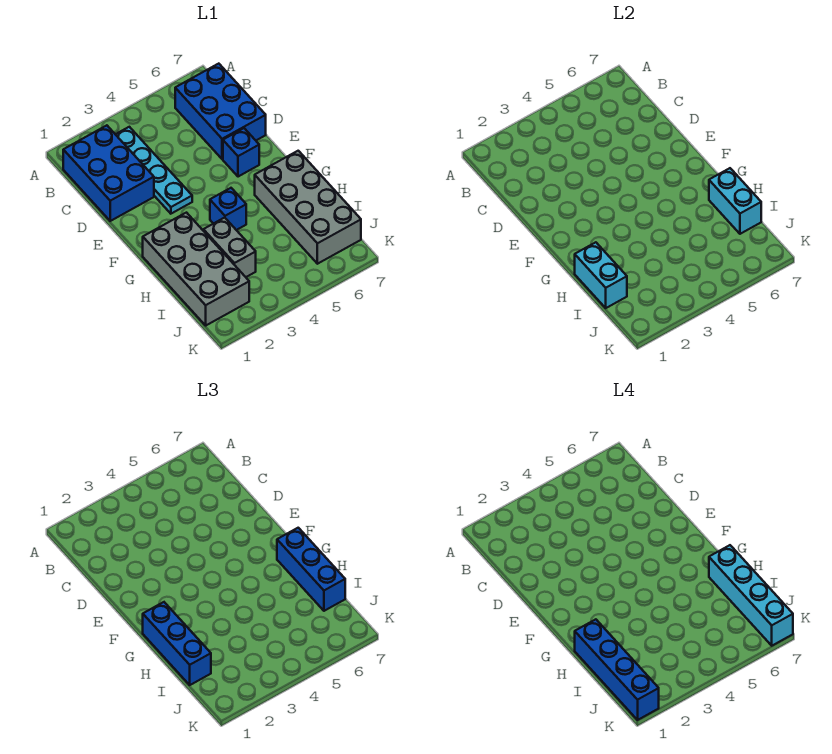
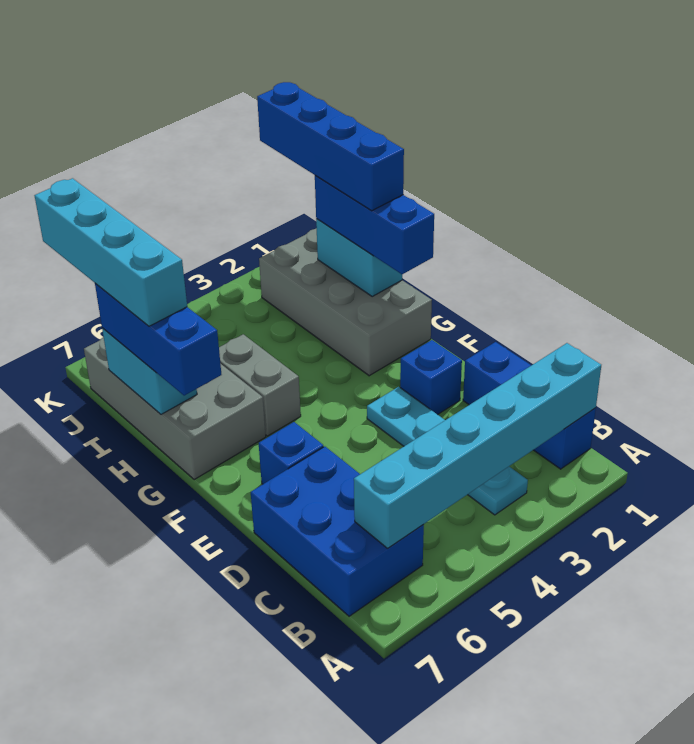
blue brick B1:D2 level 1 -> blue brick B1:D1 level 1
none -> cyan brick B1:B6 level 2
blue brick G4 level 1 -> blue brick E2 level 1
grey brick H3:I3 level 1 -> grey brick G5:H5 level 1

